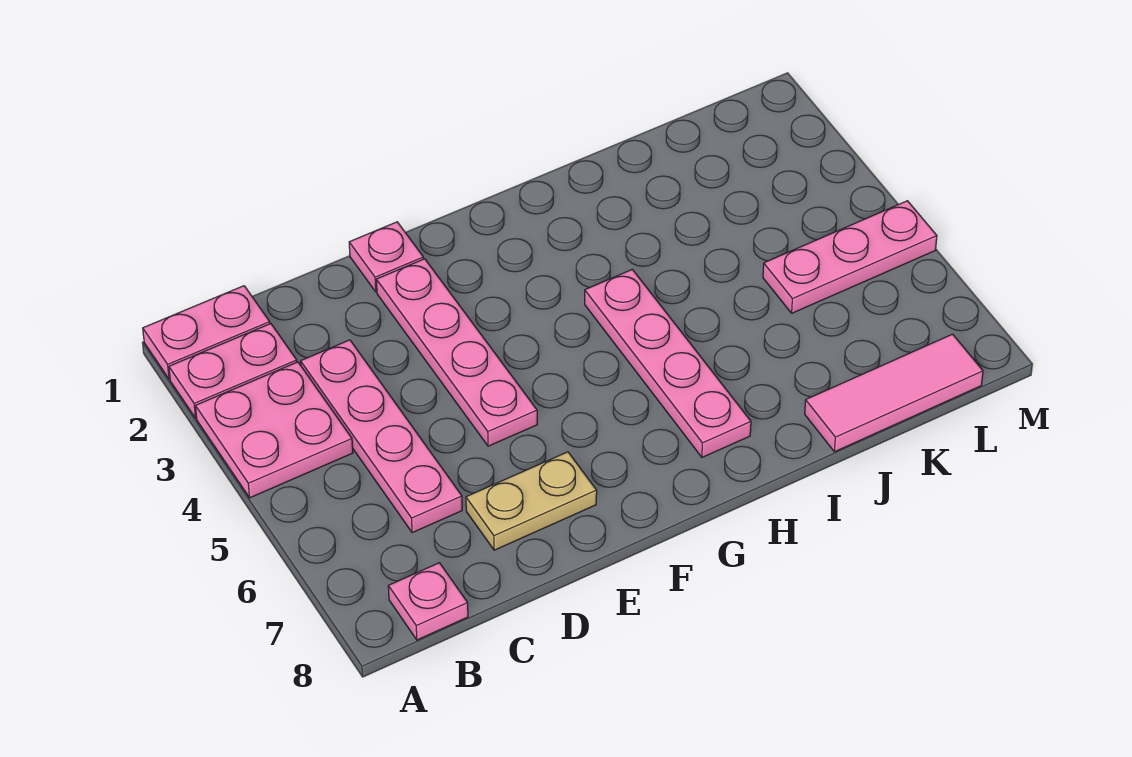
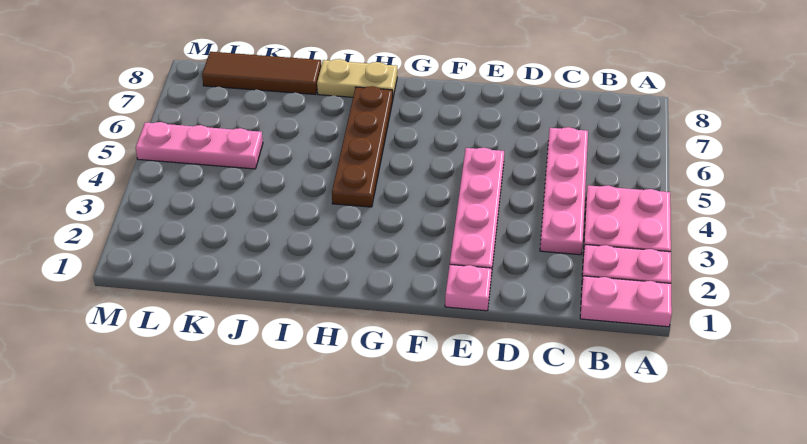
pink plate B8 level 1 -> none
tan plate D7:E7 level 1 -> tan plate H8:I8 level 1
pink plate H4:H7 level 1 -> brown plate H4:H7 level 1
pink tile J8:L8 level 1 -> brown tile J8:L8 level 1

